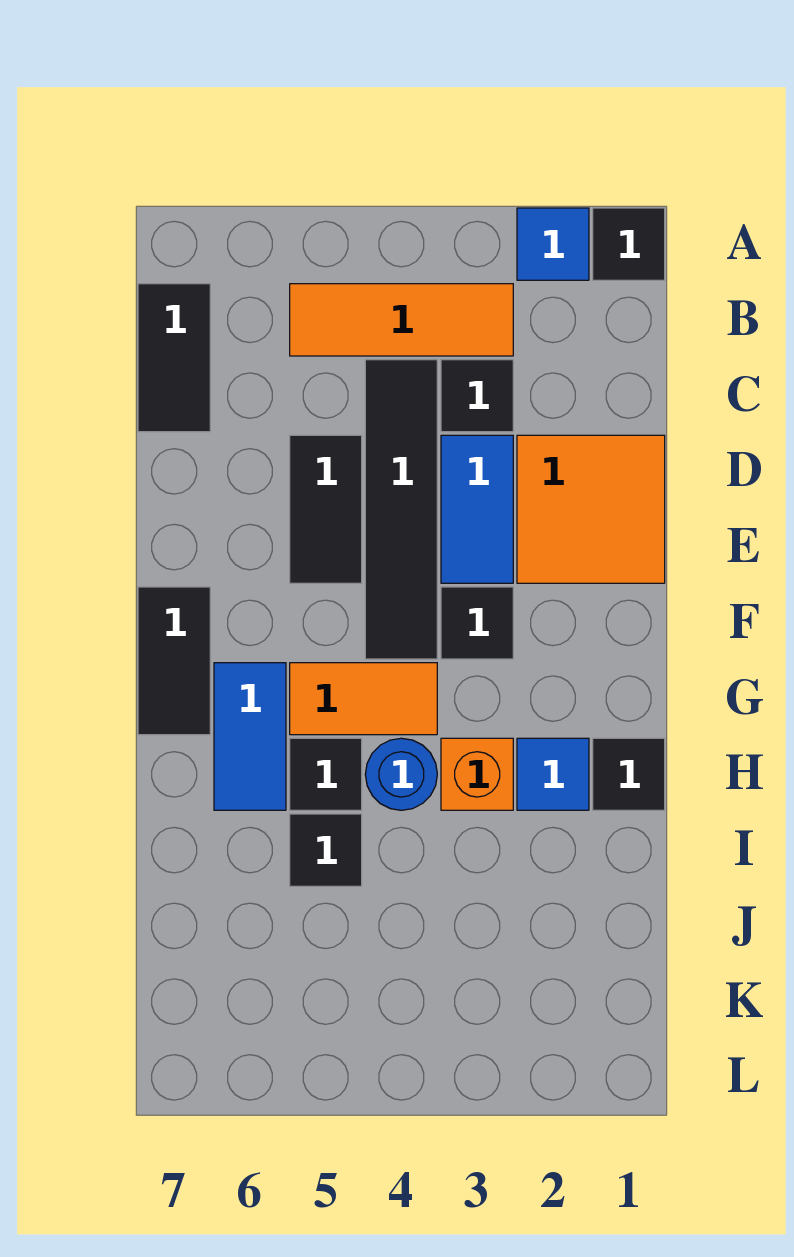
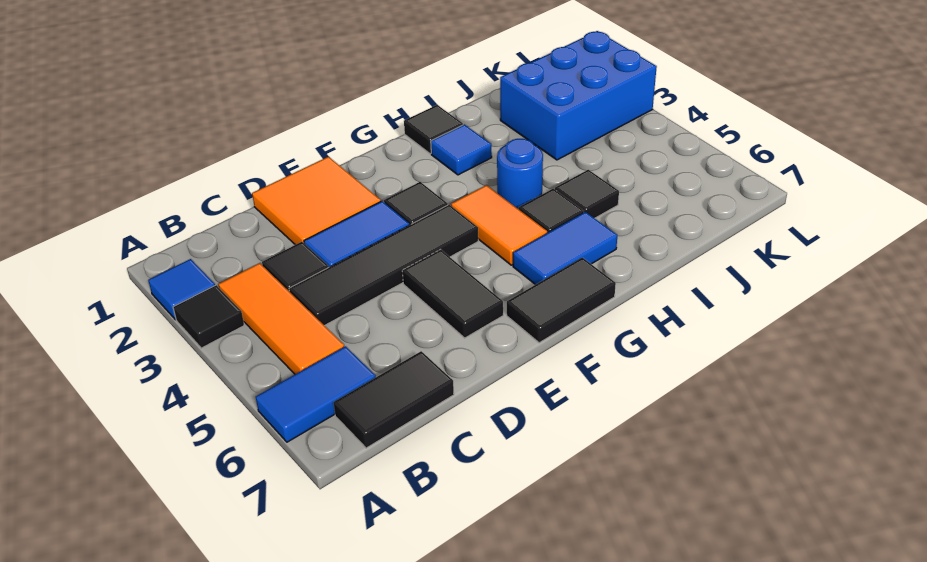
black tile A1 level 1 -> black tile A3 level 1
none -> blue tile A6:B6 level 1
black tile D5:E5 level 1 -> black tile E5:E6 level 1
orange brick H3 level 1 -> none
none -> blue brick J2:L3 level 1

